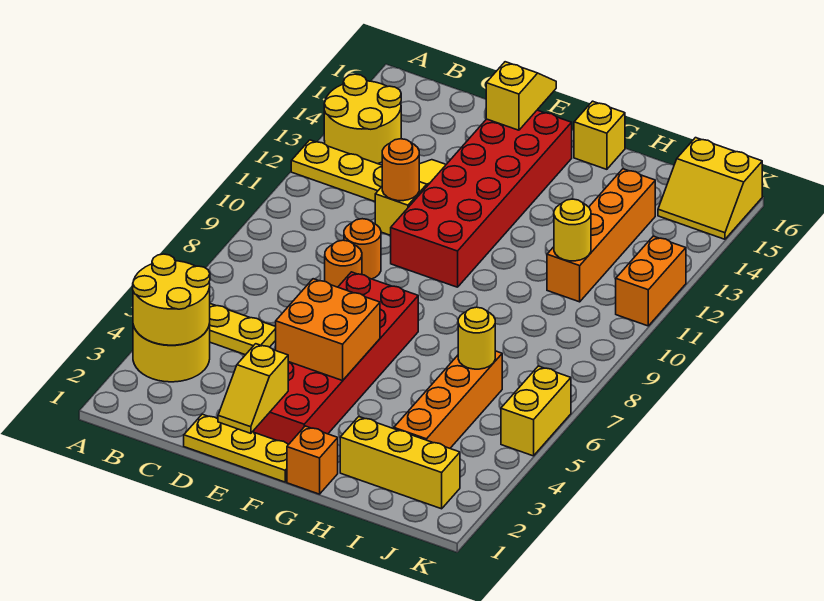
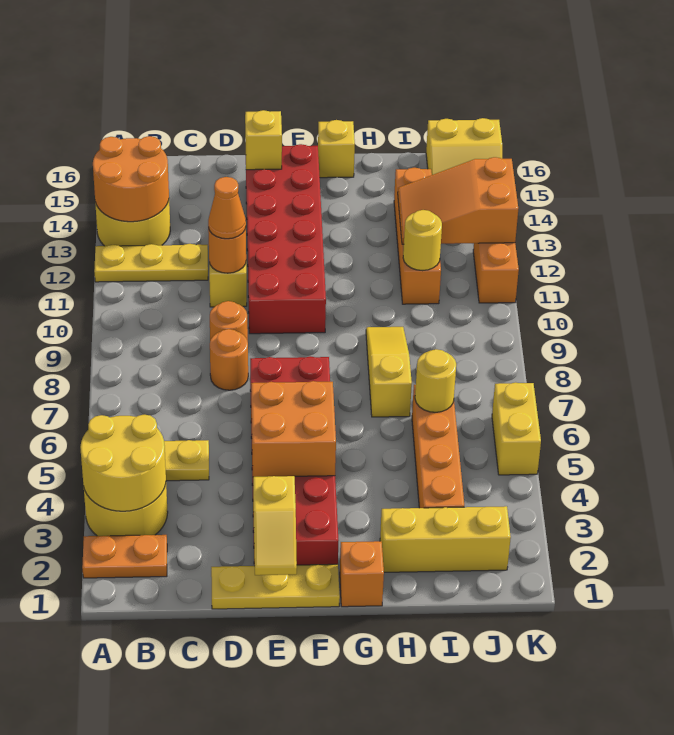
none -> orange plate A2:B2 level 1
none -> orange round brick A13:B14 level 2
none -> orange cone D11 level 3
none -> yellow slope H7:H9 level 1 top 7
none -> orange slope I12:K13 level 2 top K

